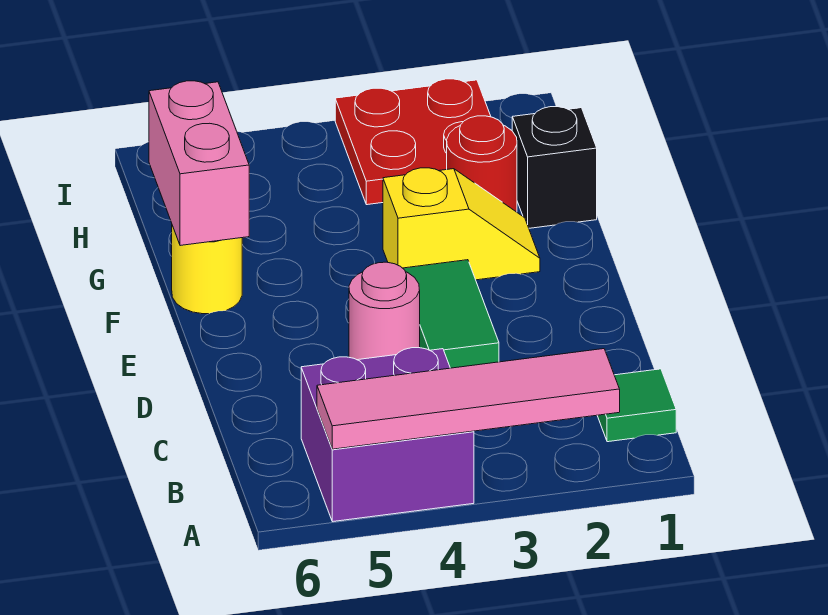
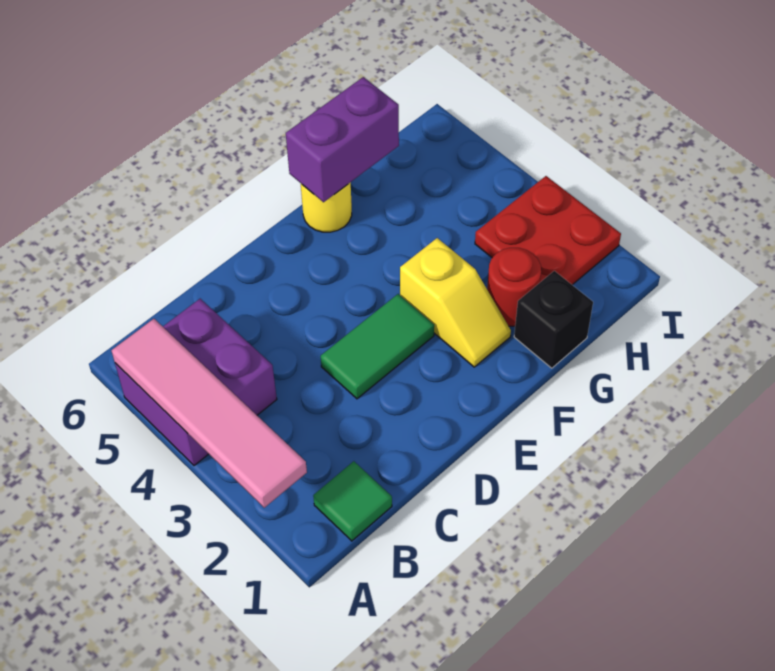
pink round brick D4 level 1 -> none
pink brick F6:G6 level 2 -> purple brick F6:G6 level 2

